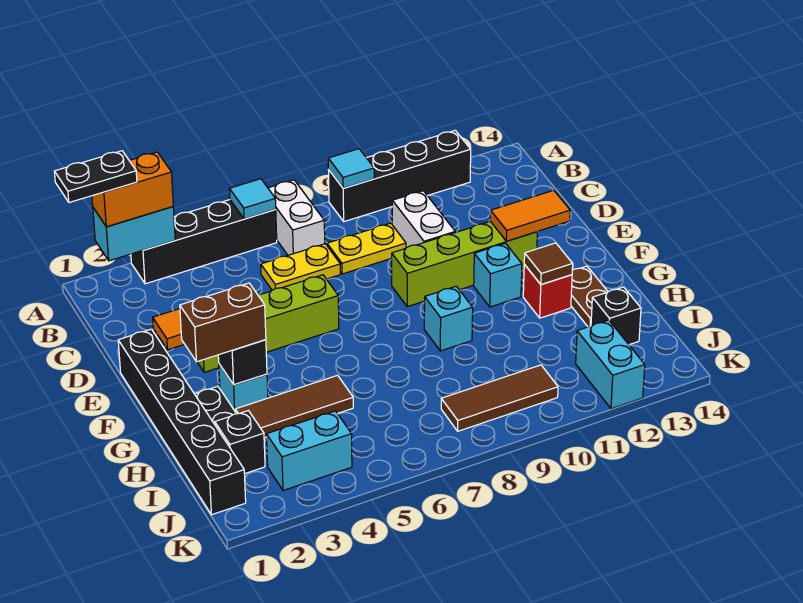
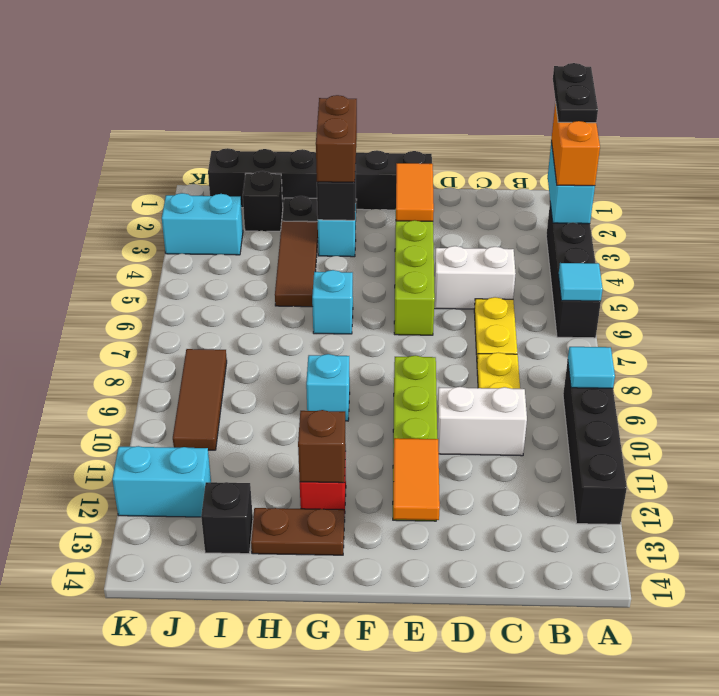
white brick A7:B7 level 1 -> white brick C5:D5 level 1
cyan brick F11 level 1 -> cyan brick G6 level 1
brown tile G12 level 2 -> brown brick G12 level 2
cyan brick J3:J4 level 1 -> cyan brick J3:K3 level 1

